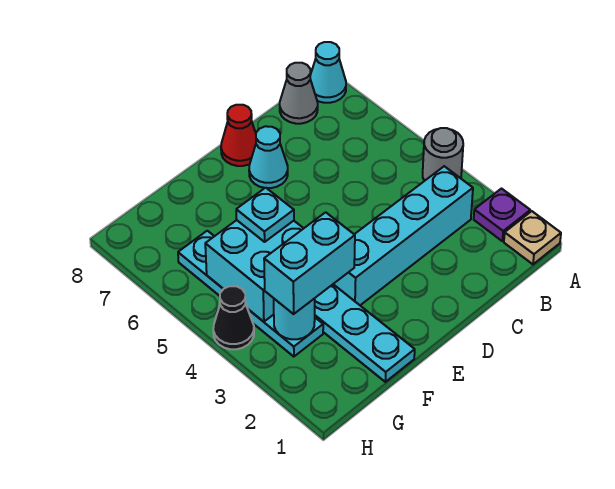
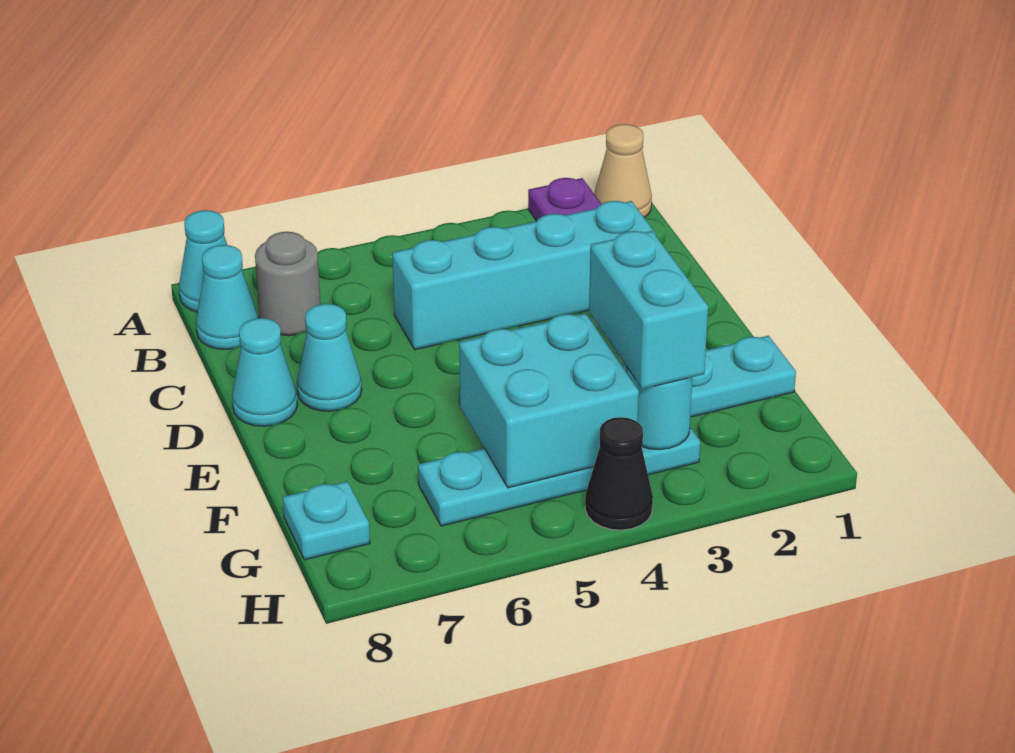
tan plate A1 level 1 -> tan cone A1 level 1
grey round brick A4 level 1 -> grey round brick B7 level 1
cyan brick B3:E3 level 1 -> cyan brick C2:C5 level 1
grey cone B8 level 1 -> cyan cone B8 level 1
red cone D8 level 1 -> cyan cone D8 level 1
cyan plate F5 level 3 -> cyan plate G8 level 1

